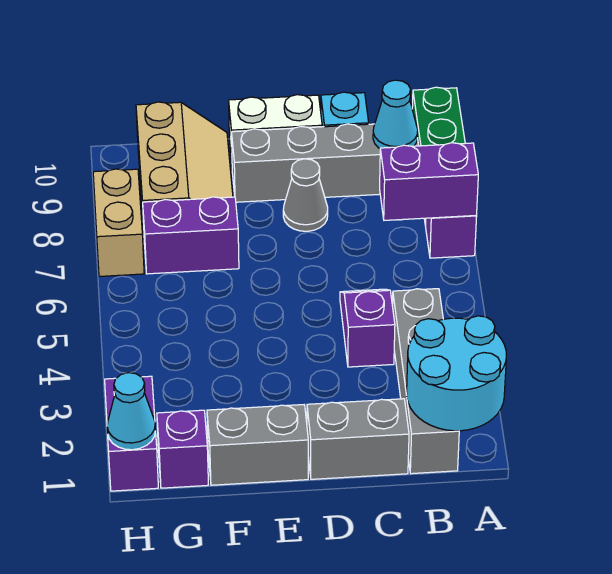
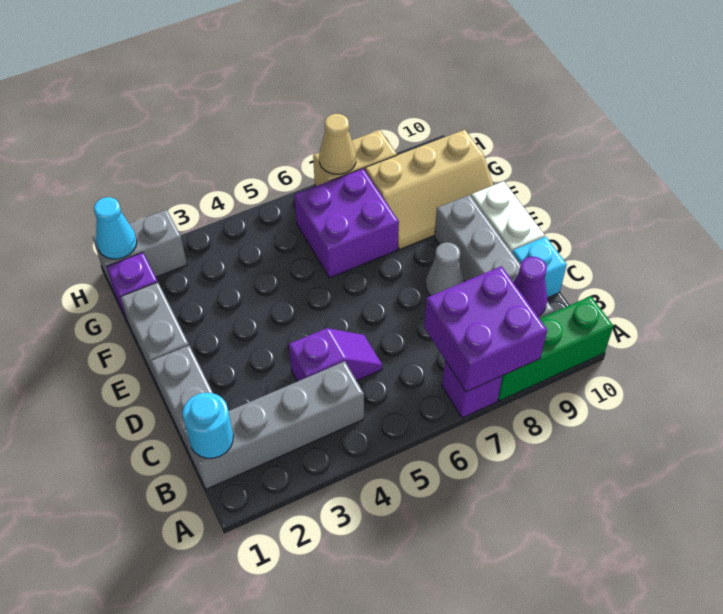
cyan round brick A1:B2 level 2 -> cyan round brick B1 level 2
purple brick A7:B7 level 2 -> purple brick A7:B8 level 2
cyan cone B9 level 2 -> purple cone B9 level 2
purple brick F7:G7 level 1 -> purple brick F6:G7 level 1
purple brick H1:H2 level 1 -> grey brick H1:H2 level 1
none -> tan cone H7 level 2

